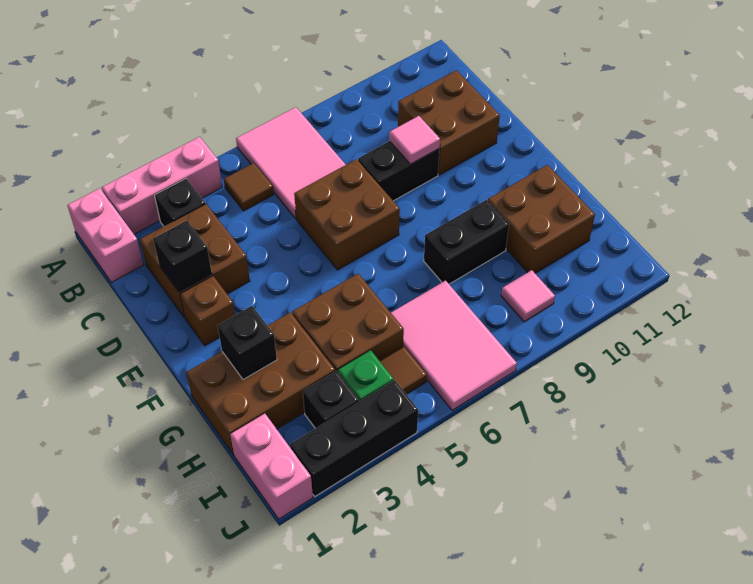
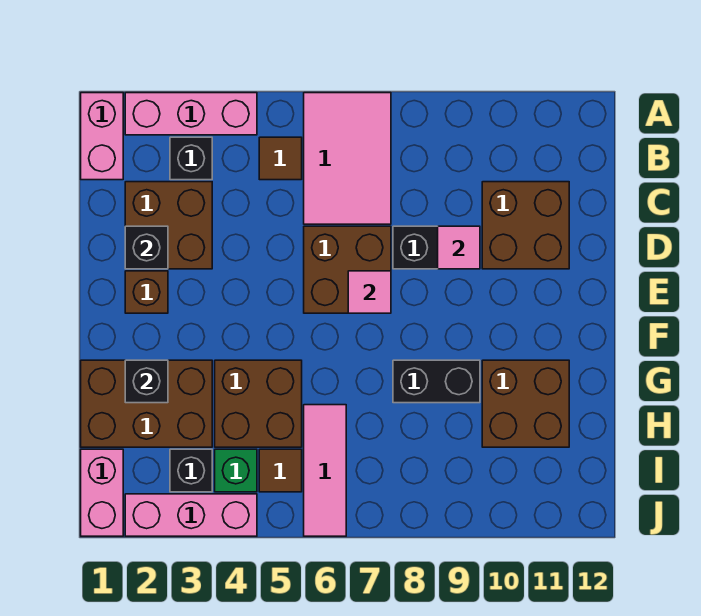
pink tile H6:J7 level 1 -> pink tile H6:J6 level 1
pink tile I9 level 1 -> pink tile E7 level 2
black brick J2:J4 level 1 -> pink brick J2:J4 level 1

